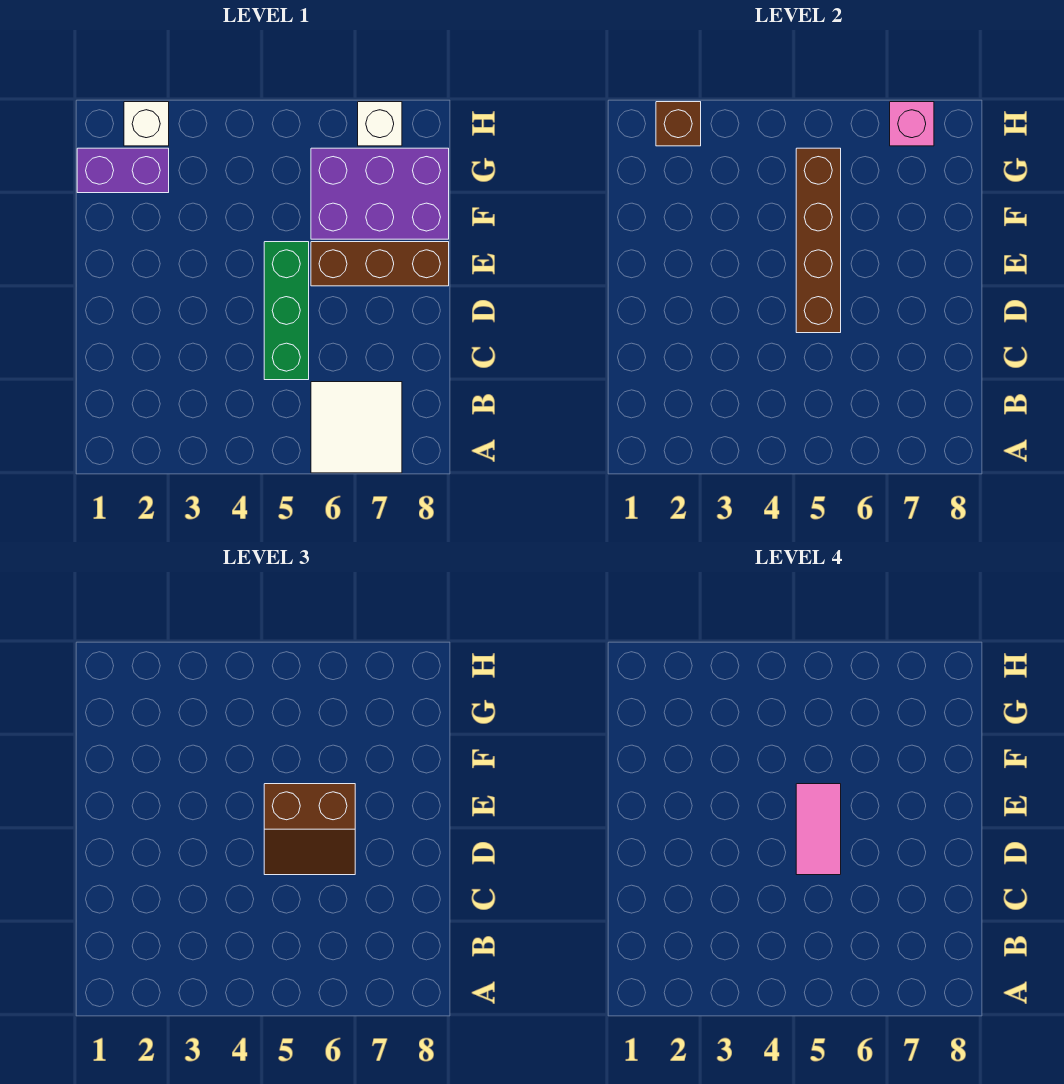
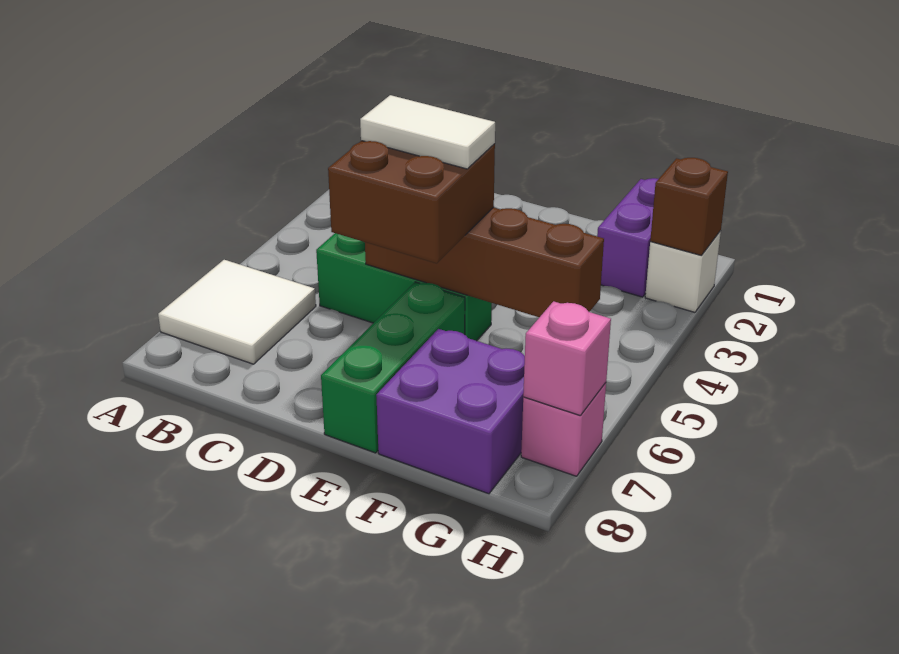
brown slope D5:E6 level 3 top E -> brown brick D5:E6 level 3
pink tile D5:E5 level 4 -> white tile D5:E5 level 4
brown brick E6:E8 level 1 -> green brick E6:E8 level 1
purple brick F6:G8 level 1 -> purple brick F7:G8 level 1
white brick H7 level 1 -> pink brick H7 level 1

